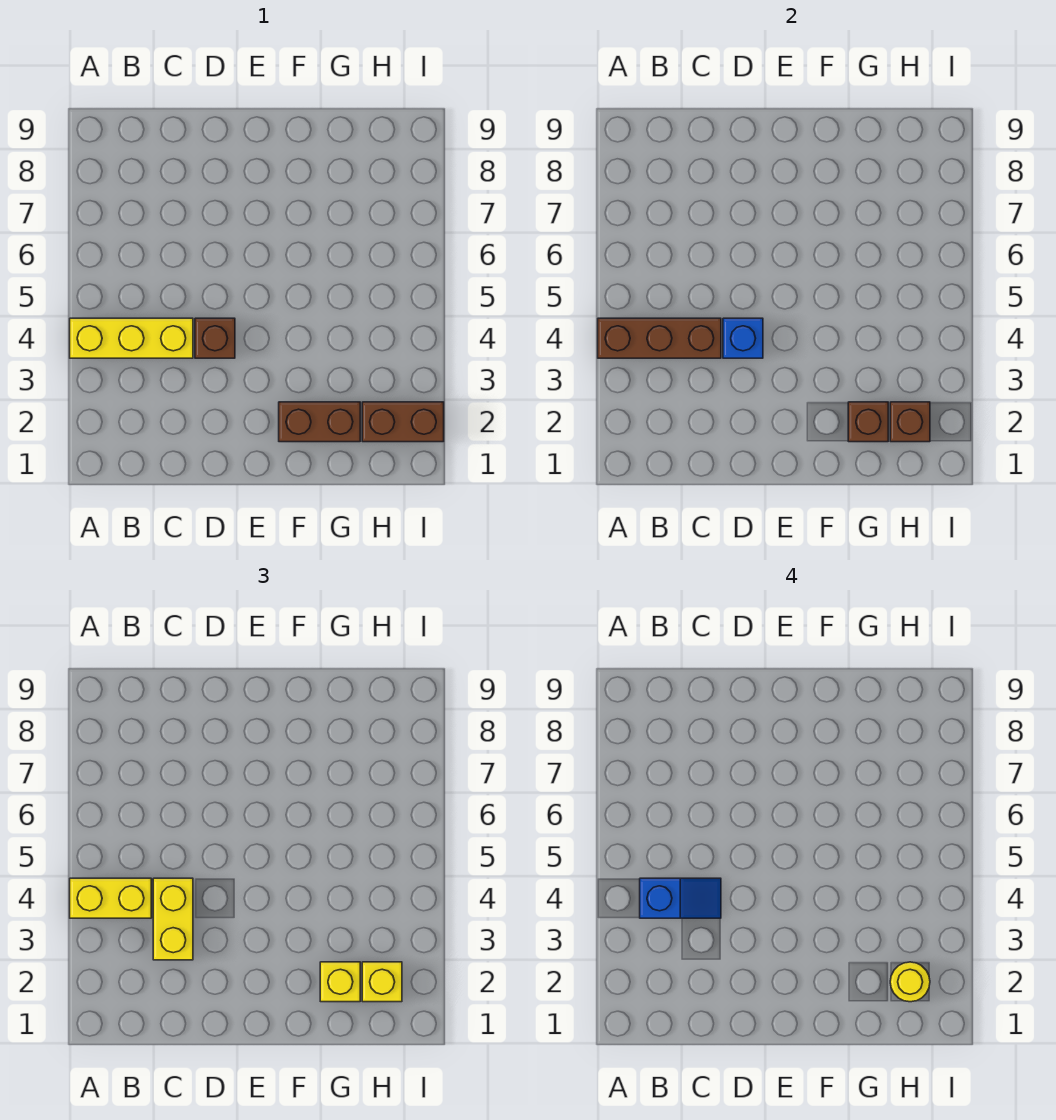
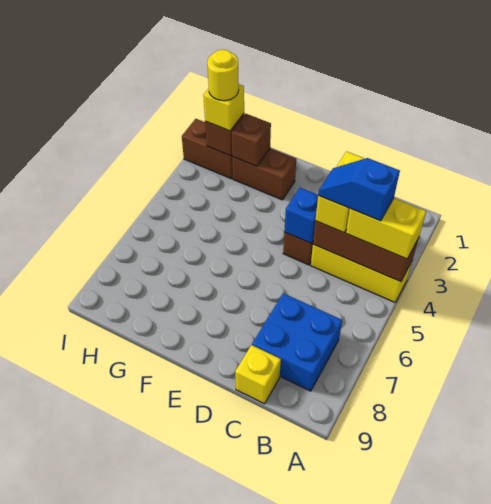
none -> blue brick B7:C8 level 1
yellow brick G2 level 3 -> yellow brick C9 level 1

